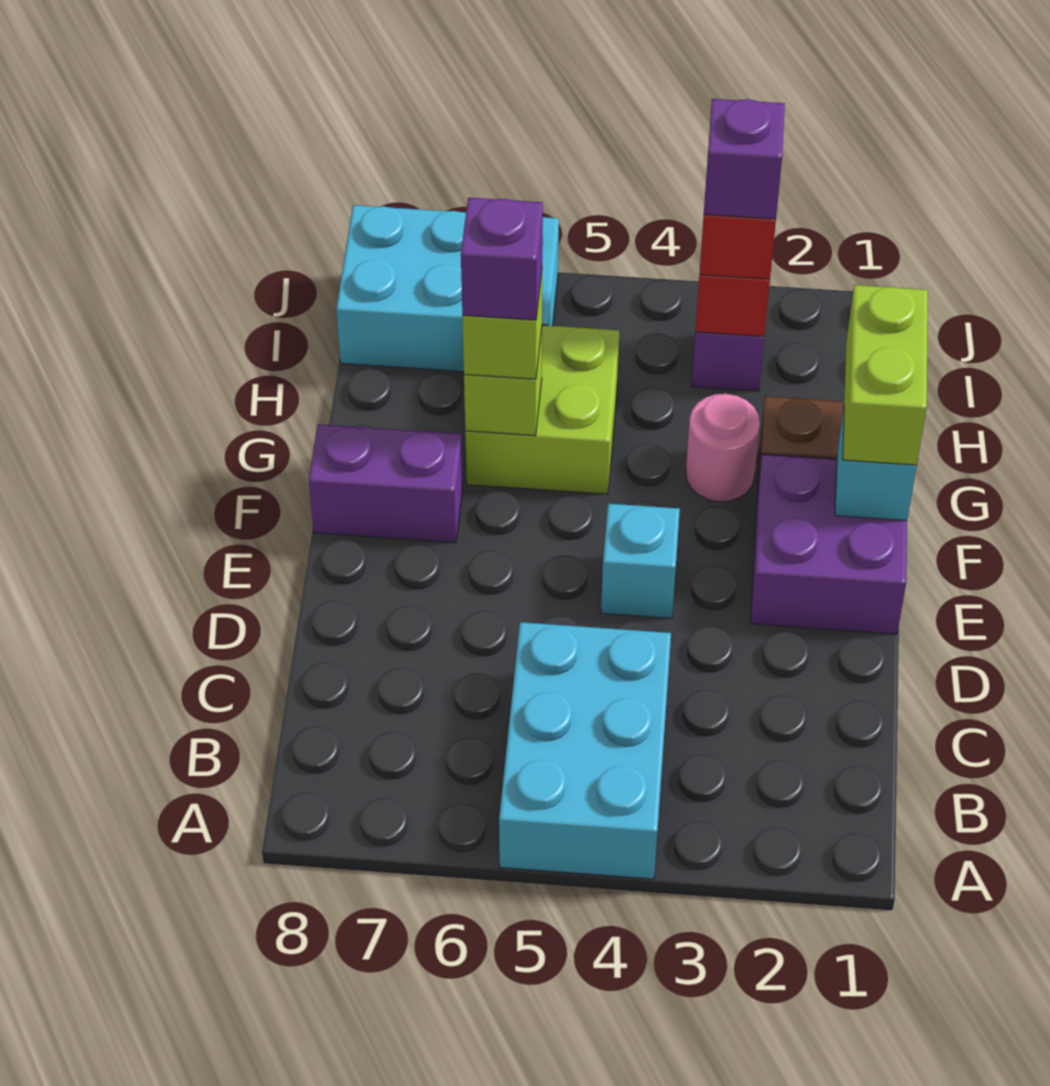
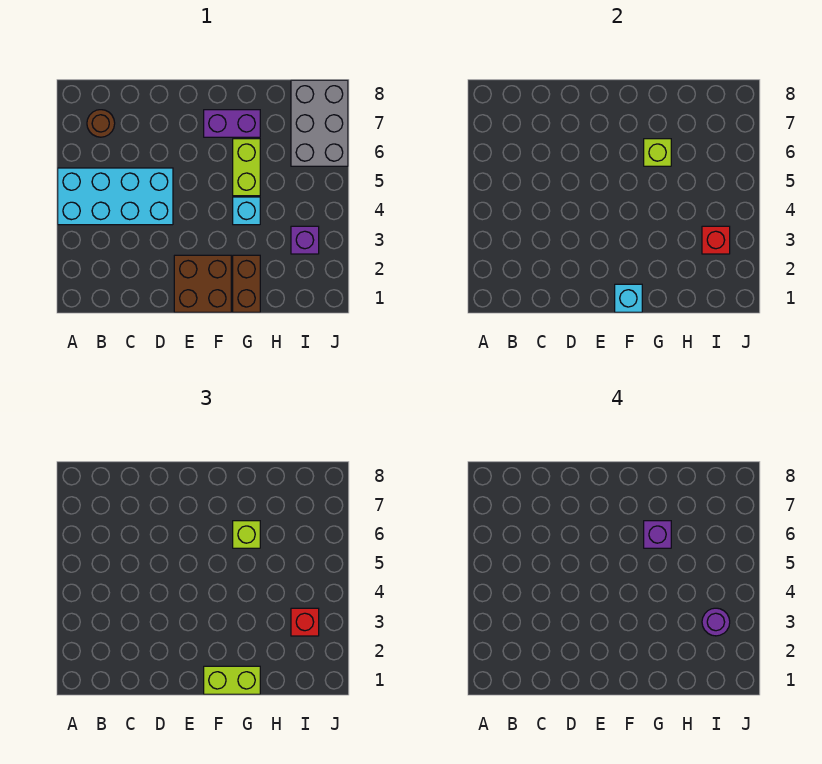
cyan brick A4:C5 level 1 -> cyan brick A4:D5 level 1
none -> brown round brick B7 level 1
purple brick E1:F2 level 1 -> brown brick E1:F2 level 1
cyan brick E4 level 1 -> cyan brick G4 level 1
purple brick F7:F8 level 1 -> purple brick F7:G7 level 1
pink round brick G3 level 1 -> none
lime brick G5:H6 level 1 -> lime brick G5:G6 level 1
purple brick I3 level 4 -> purple round brick I3 level 4
cyan brick I6:J8 level 1 -> grey brick I6:J8 level 1

